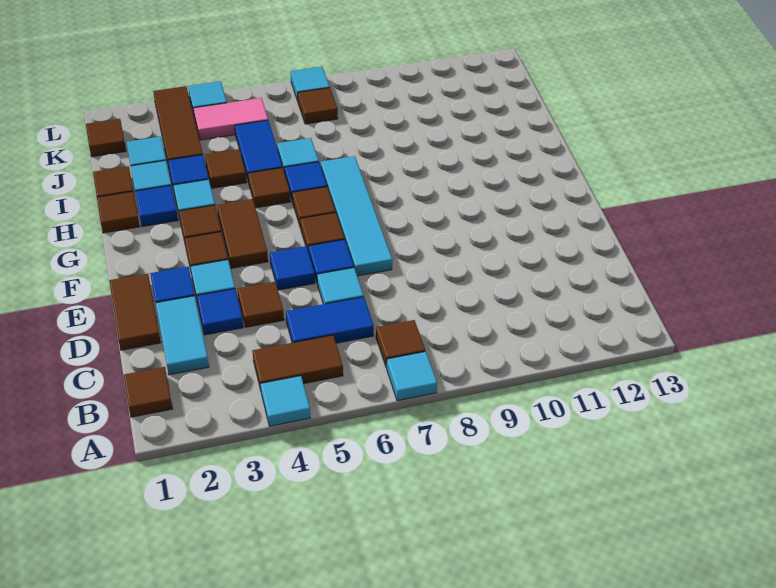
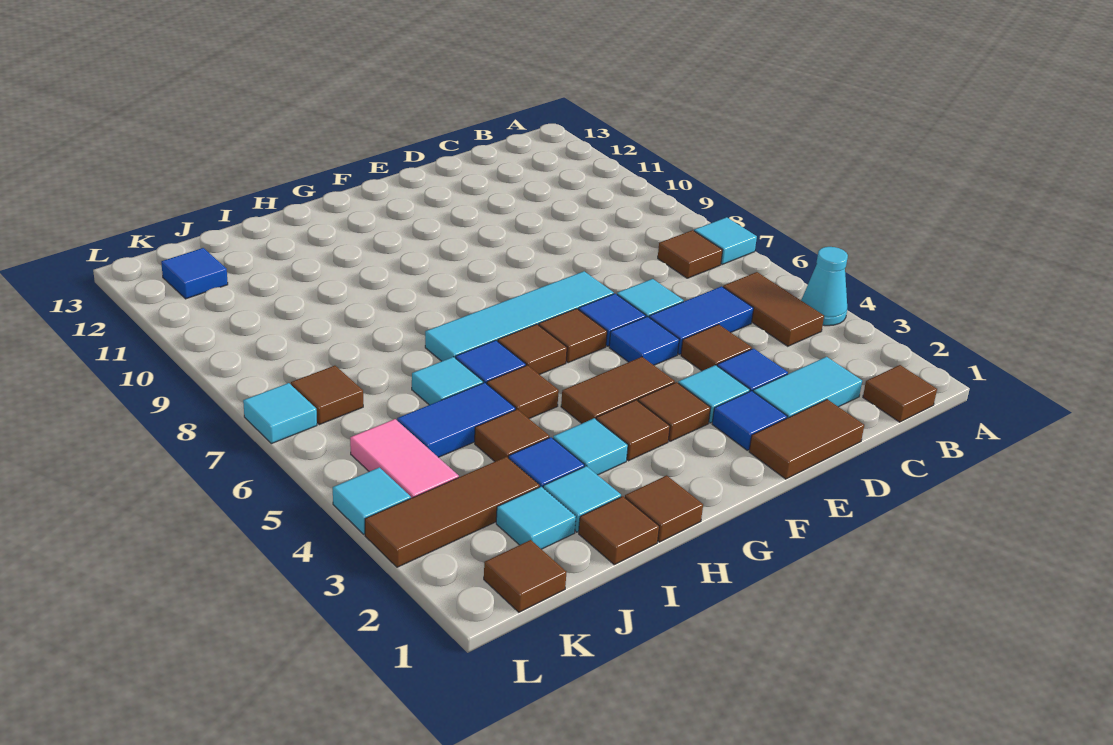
cyan tile A4 level 1 -> cyan cone A4 level 1
blue tile C5:C6 level 1 -> blue tile C5:D5 level 1
blue tile H2 level 1 -> blue tile K12 level 1

